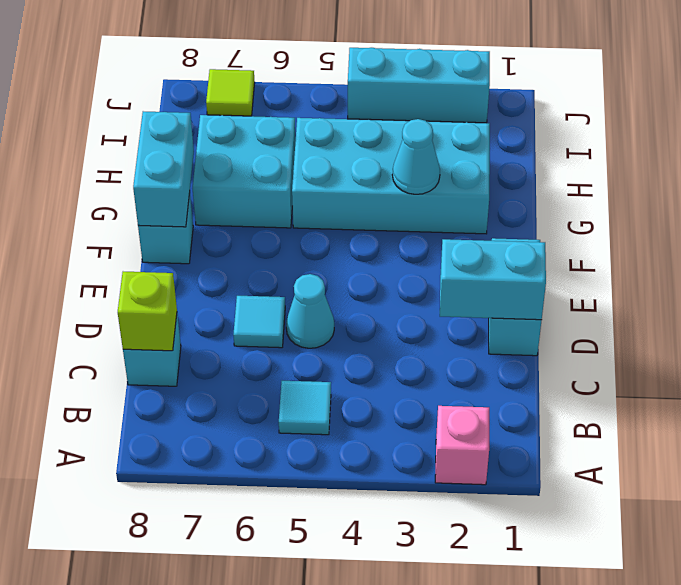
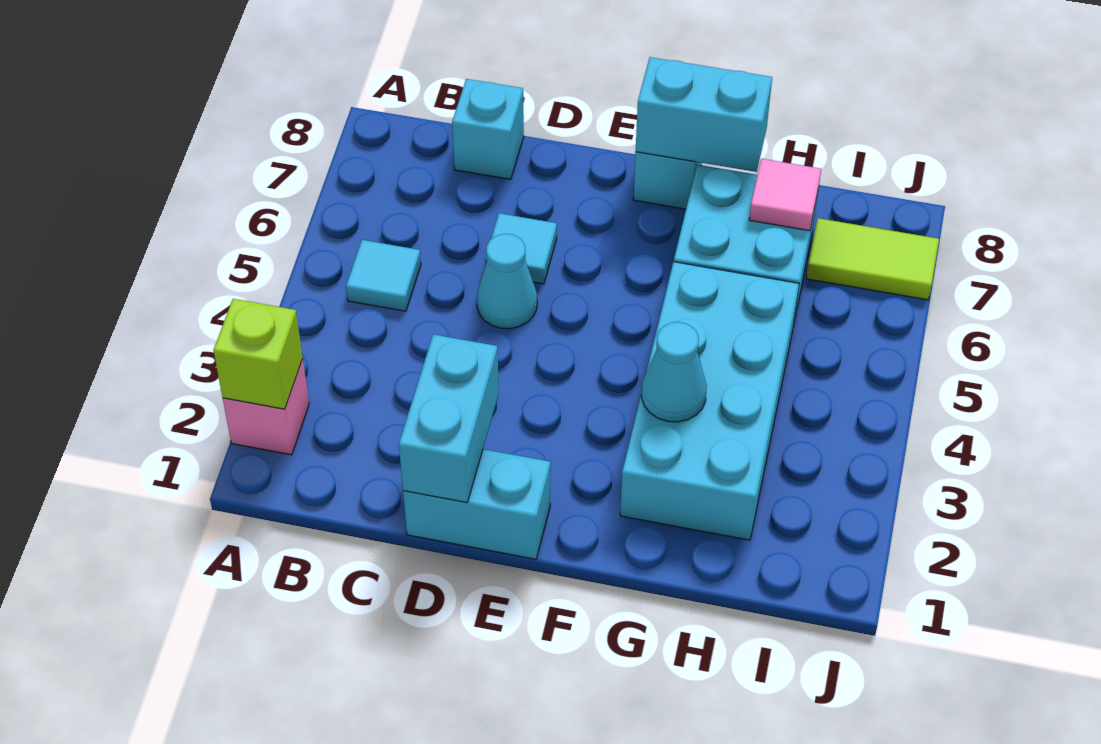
lime brick C8 level 2 -> lime brick A2 level 2
none -> pink tile H7 level 2
cyan brick J2:J4 level 1 -> none
lime tile J7 level 1 -> lime tile I7:J7 level 1

